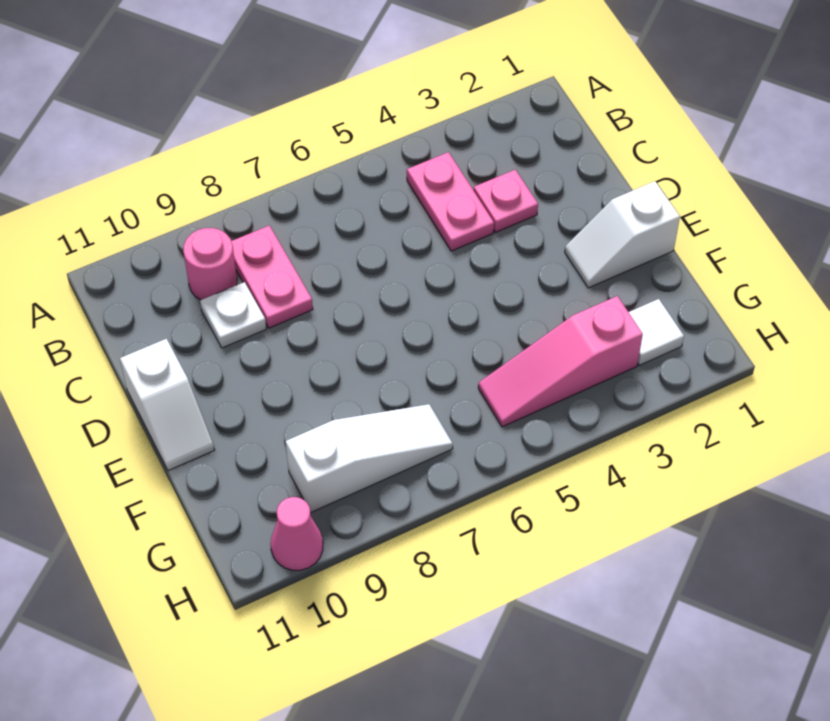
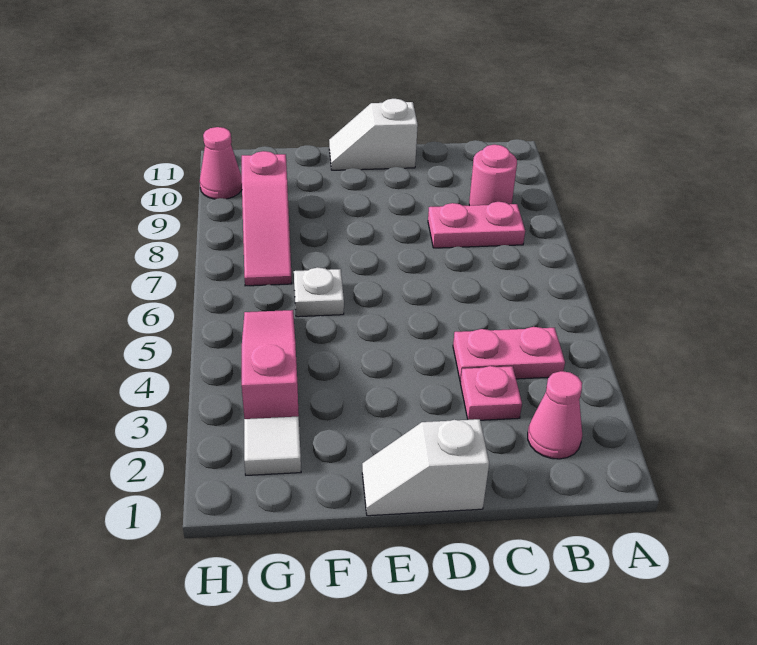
none -> pink cone B2 level 1
white plate C9 level 1 -> white plate F6 level 1
white slope E1:E2 level 1 top 1 -> white slope D1:E1 level 1 top D
white slope G7:G9 level 1 top 9 -> pink slope G7:G9 level 1 top 9

